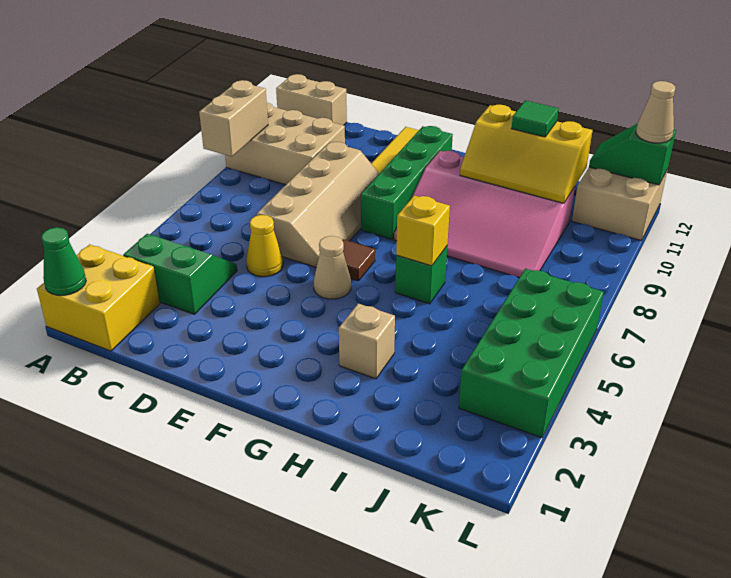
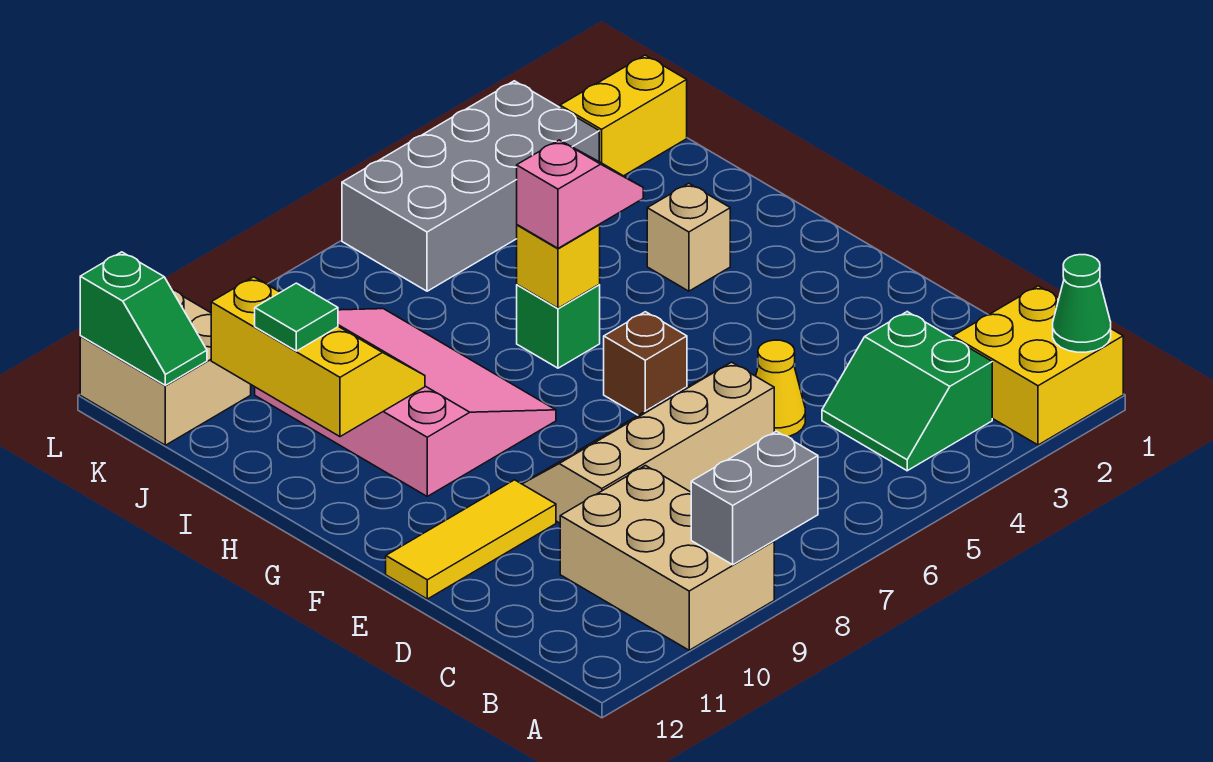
tan brick A8:A9 level 2 -> grey brick A8:A9 level 2
tan brick A12:B12 level 1 -> none
tan cone F5 level 1 -> none
brown tile F6 level 1 -> brown brick F6 level 1
green brick F8:F11 level 1 -> none
none -> pink slope H5:H6 level 3 top 6
none -> yellow brick K1:K2 level 1
green brick K3:L6 level 1 -> grey brick K3:L6 level 1
tan cone L12 level 3 -> none

